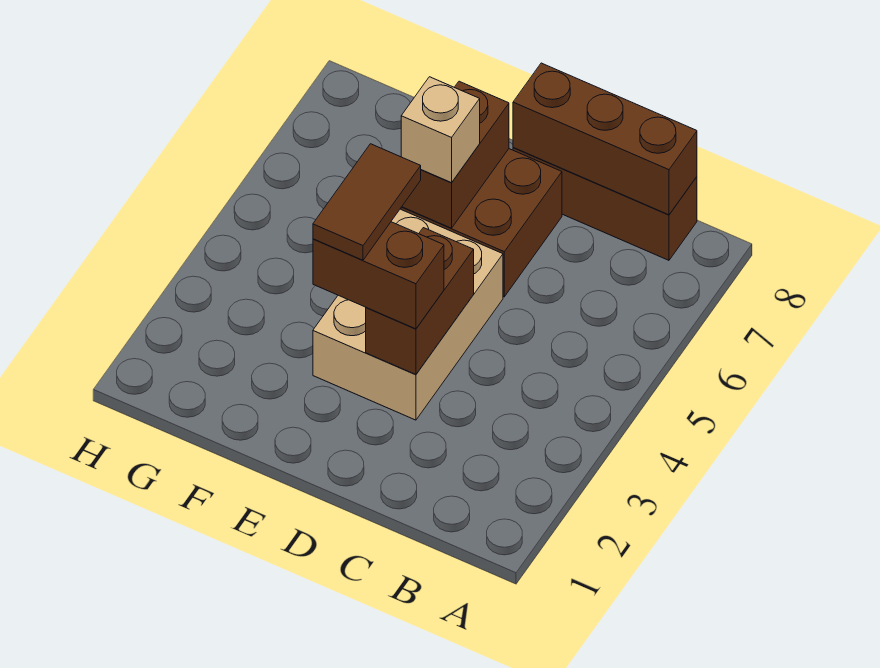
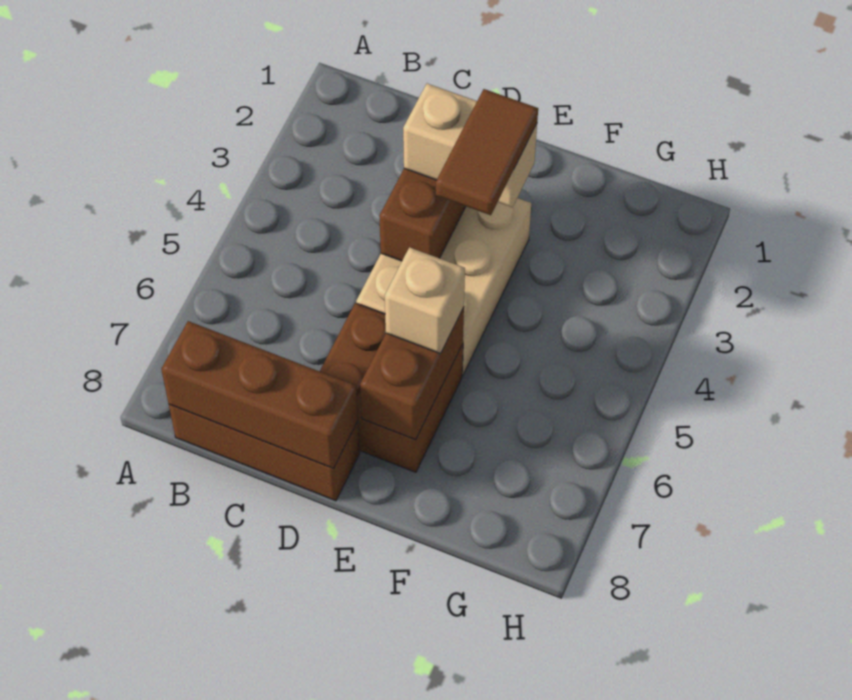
brown brick D3:E3 level 3 -> tan brick D3:E3 level 3

